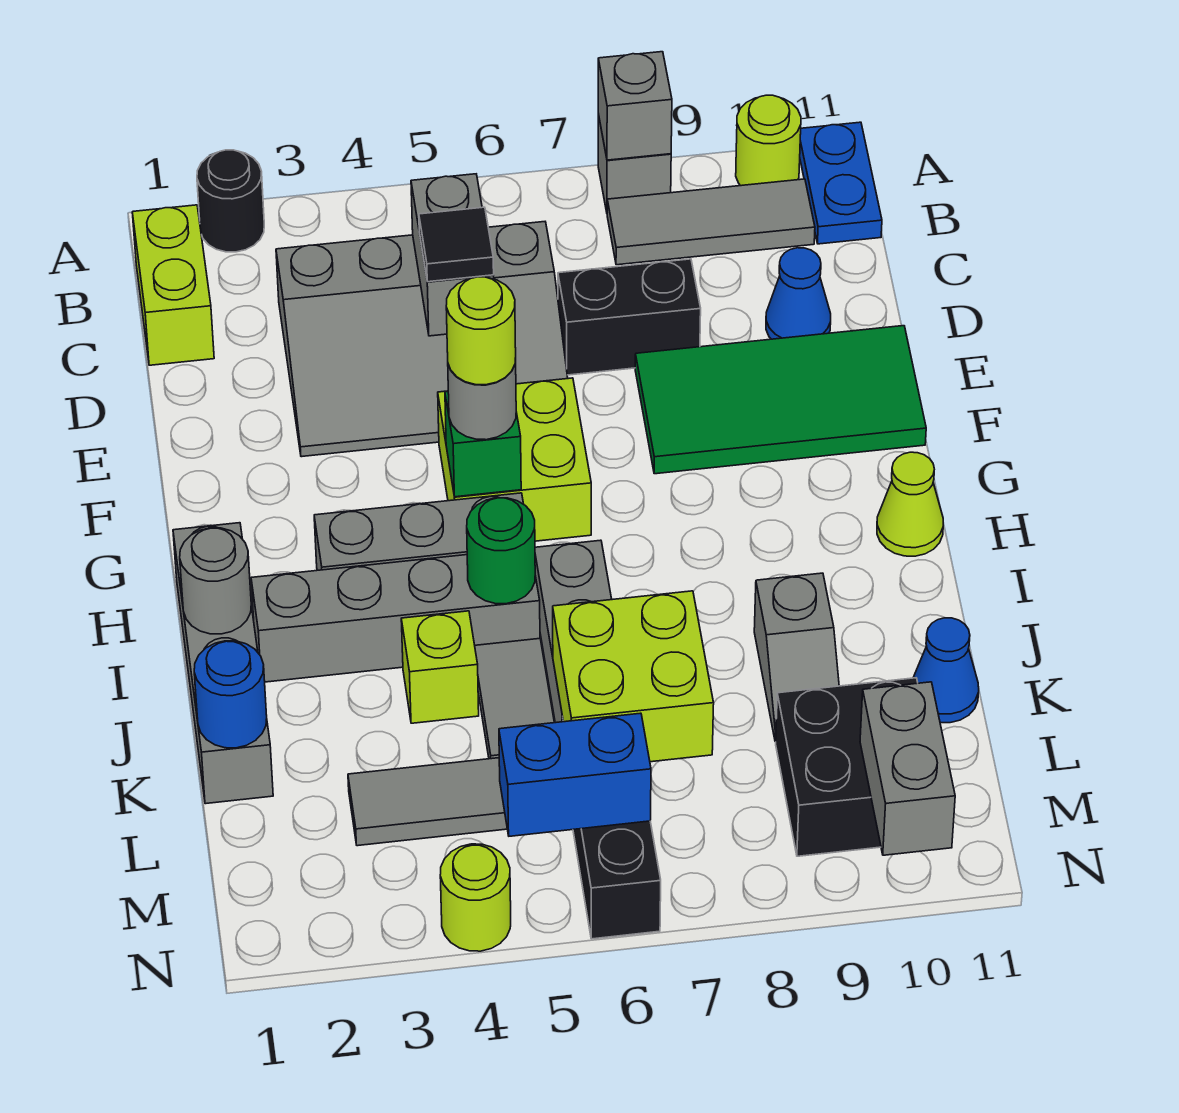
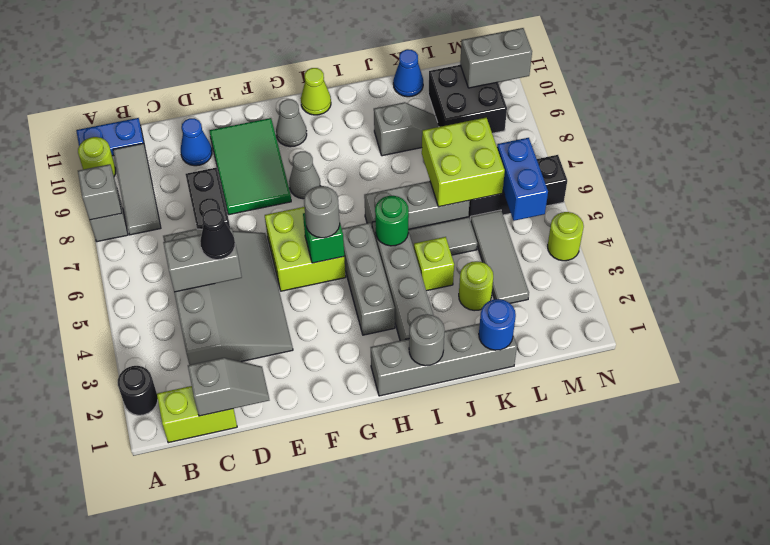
none -> grey slope C1:D1 level 2 top C
black tile D5 level 3 -> black cone D5 level 3
green tile E8:F11 level 1 -> green tile E8:F10 level 1
lime round brick G5 level 4 -> lime round brick K3 level 1
none -> grey cone G8 level 1
none -> grey cone G10 level 1

